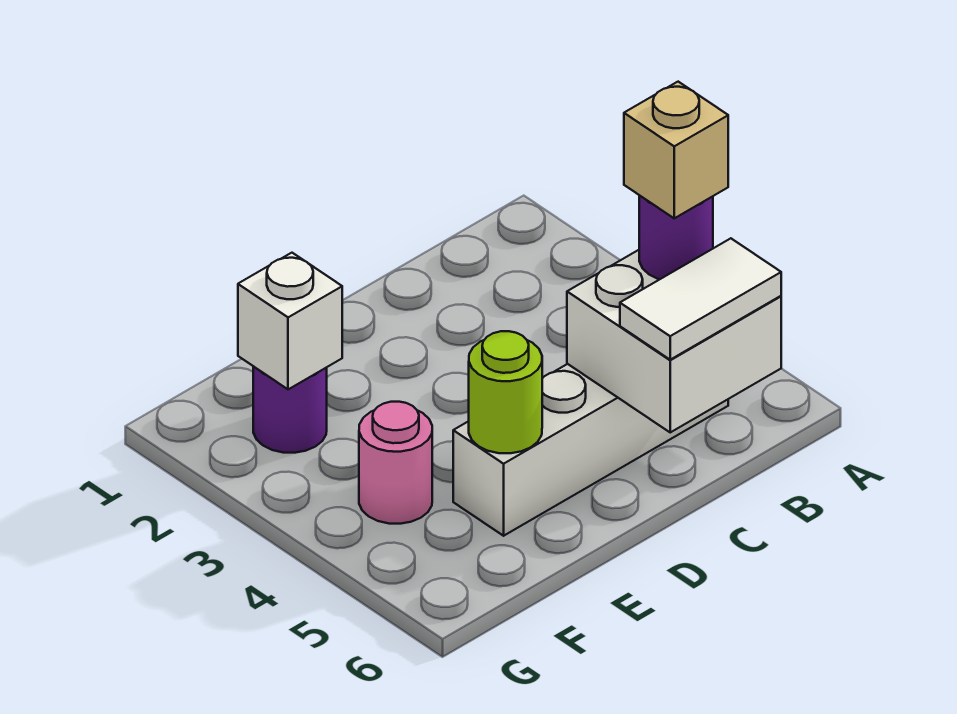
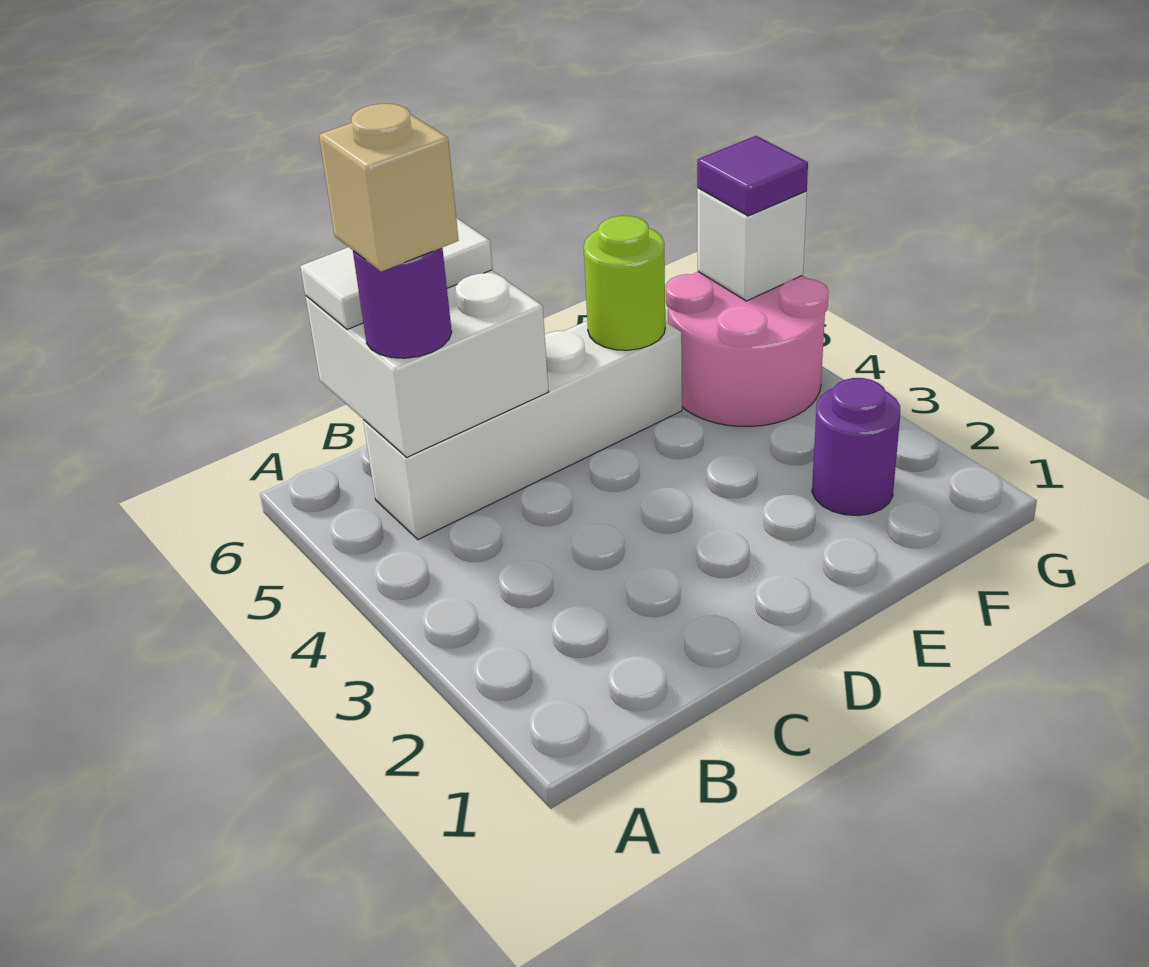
white brick F2 level 2 -> white brick G5 level 2
pink round brick F4 level 1 -> pink round brick F4:G5 level 1
none -> purple tile G5 level 3

